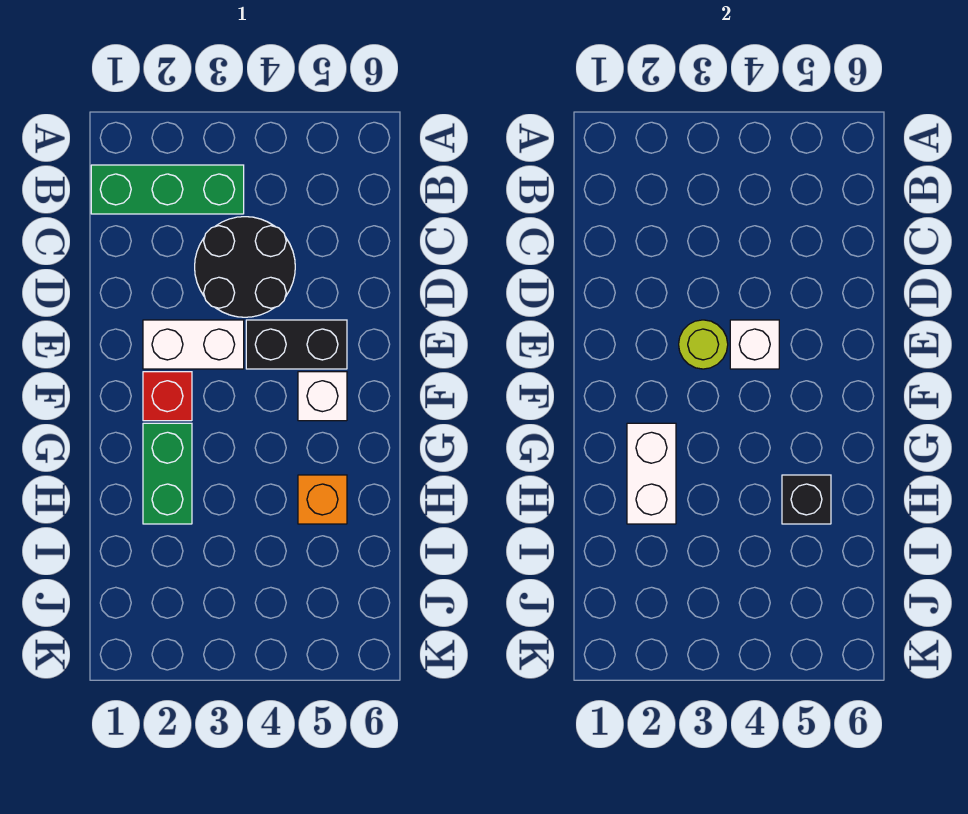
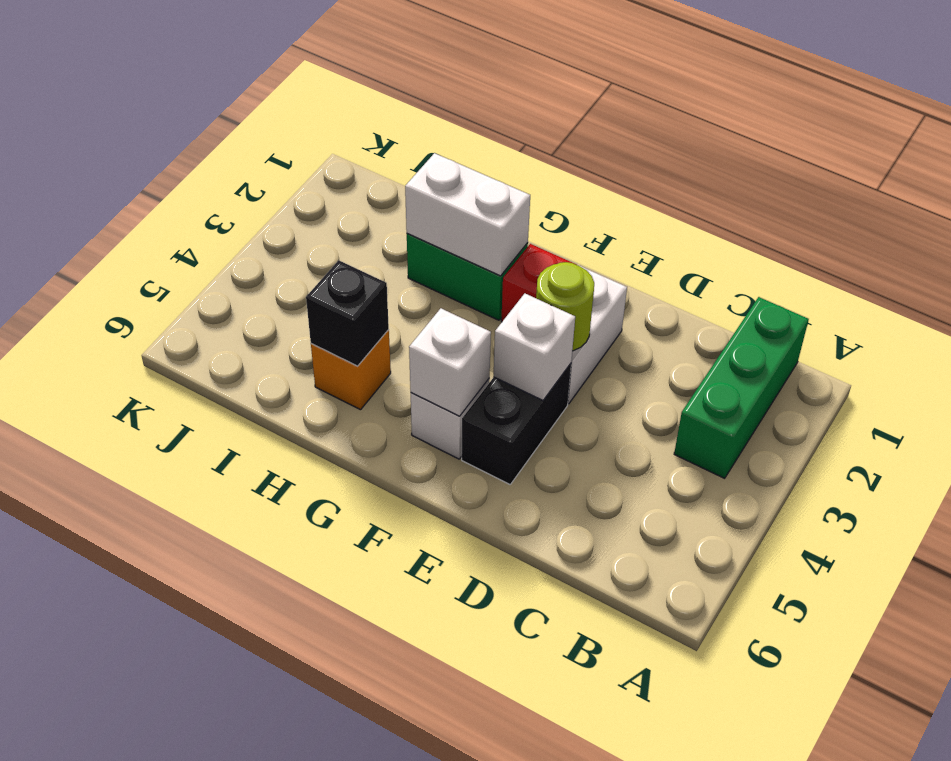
black round brick C3:D4 level 1 -> none
none -> white brick F5 level 2

